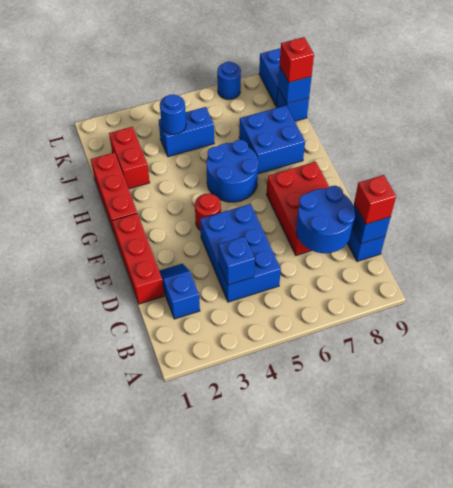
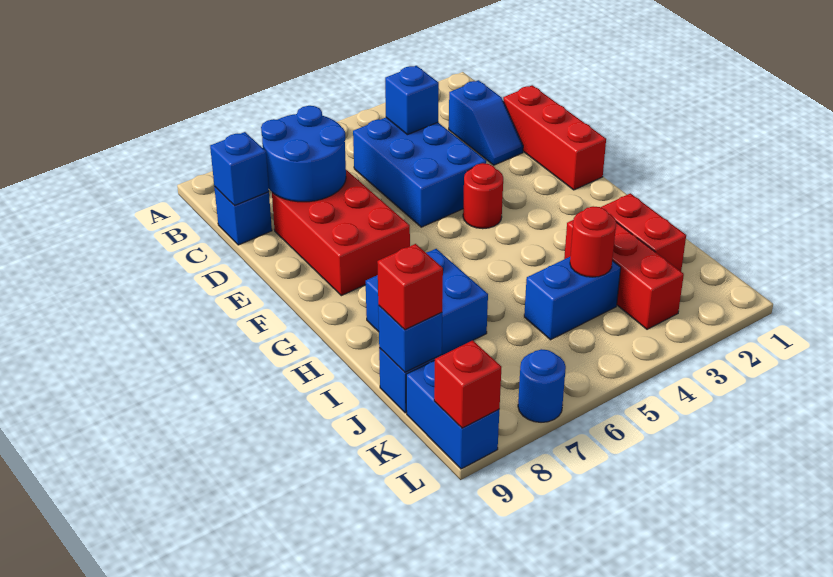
red brick C9 level 3 -> red brick L9 level 2
red brick G1:I1 level 1 -> red brick I3:K3 level 1
blue round brick G5:H6 level 1 -> none
blue round brick J4 level 2 -> red round brick J4 level 2

